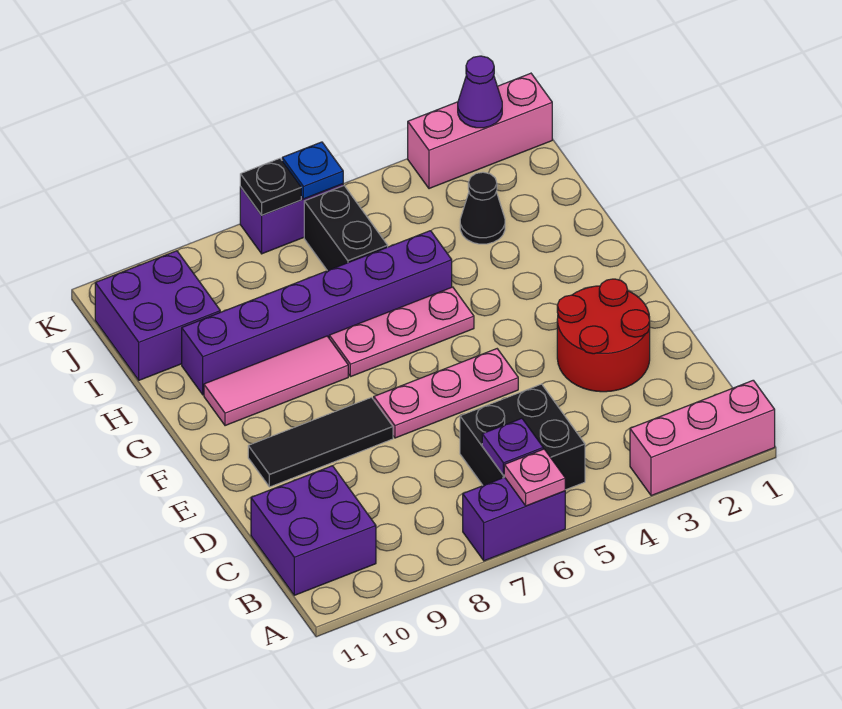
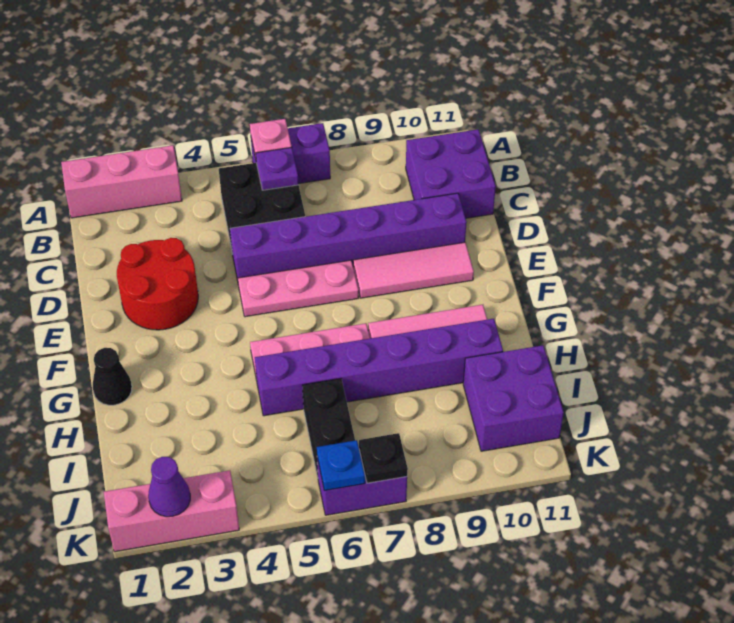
none -> purple brick D5:D10 level 1
black tile E8:E10 level 1 -> pink tile E8:E10 level 1
black cone I3 level 1 -> black cone G1 level 1

